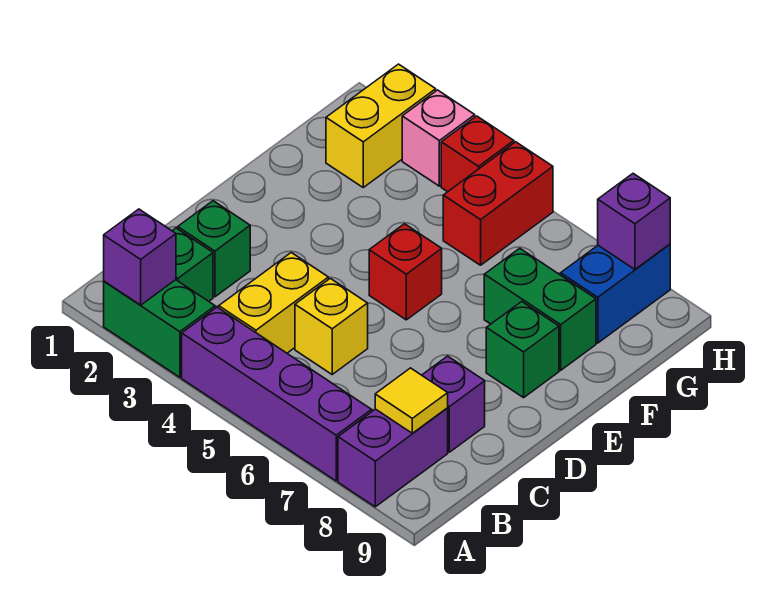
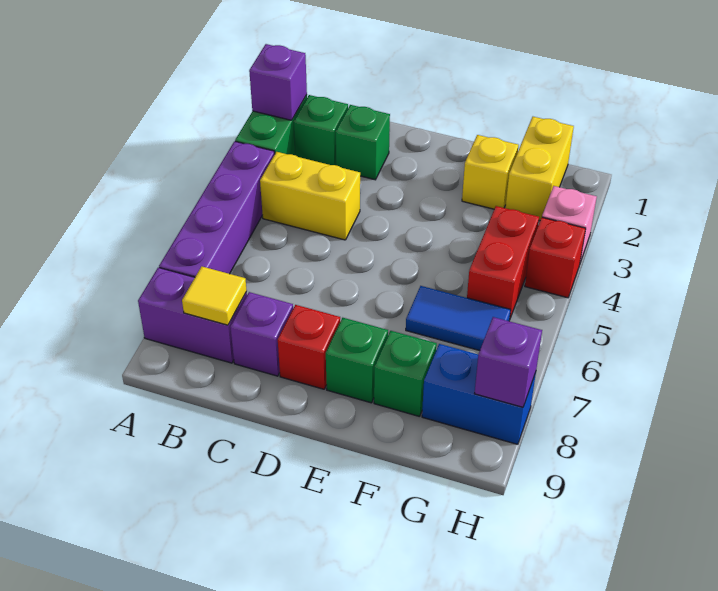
yellow brick C5 level 1 -> yellow brick F2 level 1
red brick E5 level 1 -> red brick D8 level 1
none -> blue tile F6:G6 level 1
green brick F7:F8 level 1 -> green brick F8 level 1
yellow brick G2:H2 level 1 -> yellow brick G1:G2 level 1
red brick G5:H5 level 1 -> red brick G4:G5 level 1

